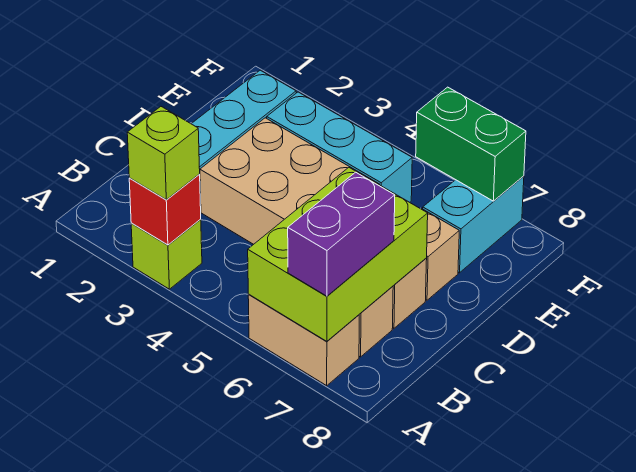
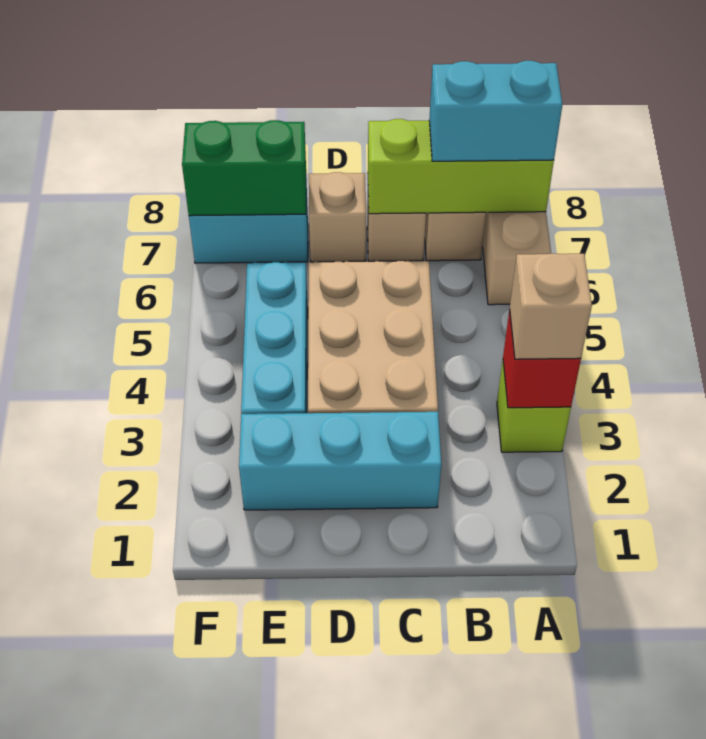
lime brick A3 level 3 -> tan brick A3 level 3
lime brick A6:C7 level 2 -> lime brick A7:C7 level 2
purple brick A7:B7 level 3 -> cyan brick A7:B7 level 3
green brick F6:F7 level 2 -> green brick E7:F7 level 2

